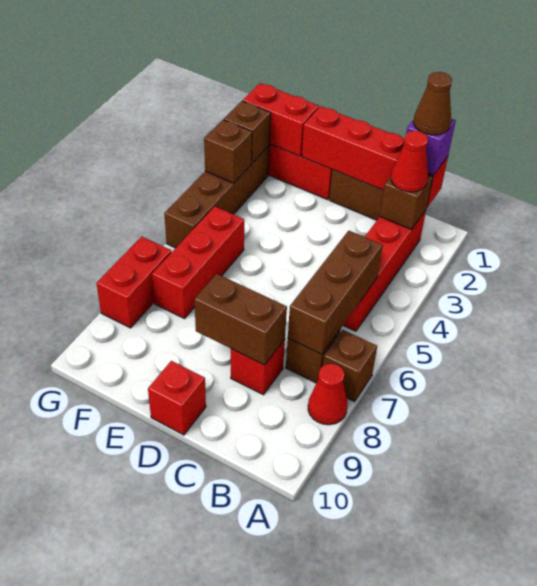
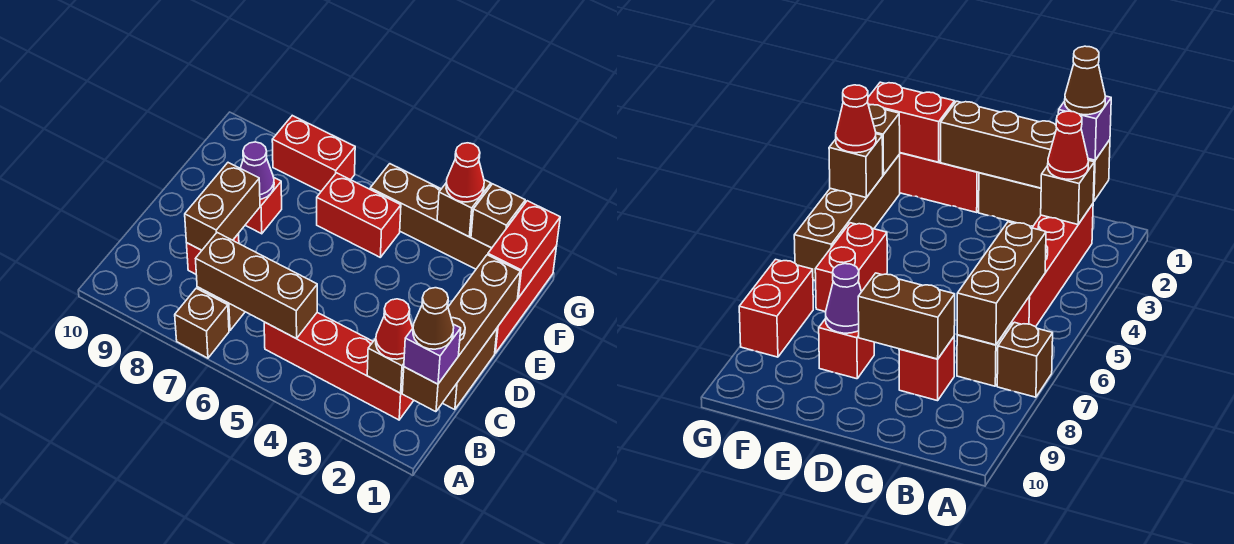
red cone A8 level 1 -> red cone G3 level 3
red brick B1:E1 level 2 -> brown brick B1:E1 level 2
red brick D10 level 1 -> red brick E8 level 1
none -> purple cone E8 level 2
red brick F5:F7 level 1 -> red brick F5:F6 level 1

